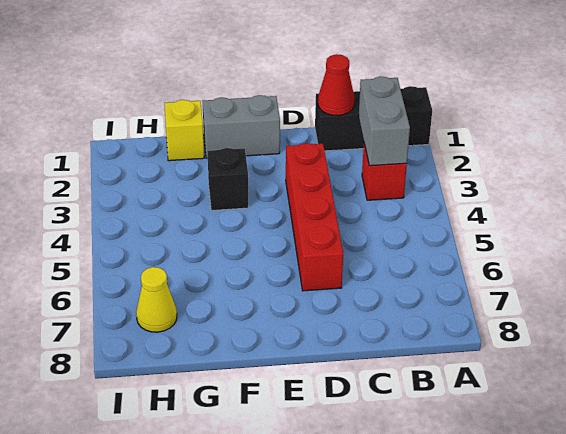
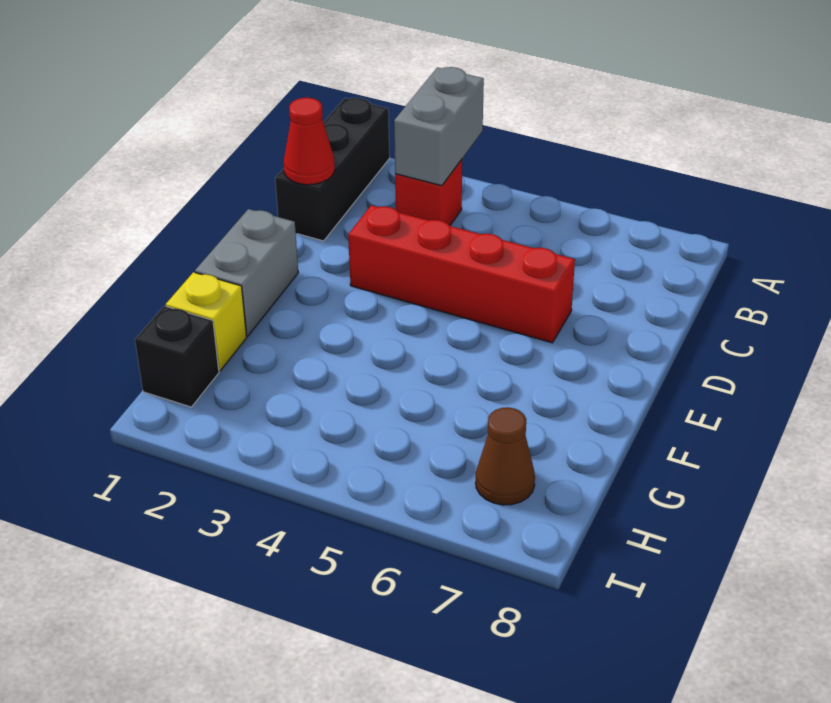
grey brick B2:B3 level 2 -> grey brick A3:B3 level 2
black brick F3 level 1 -> black brick H1 level 1
yellow cone H7 level 1 -> brown cone H7 level 1

